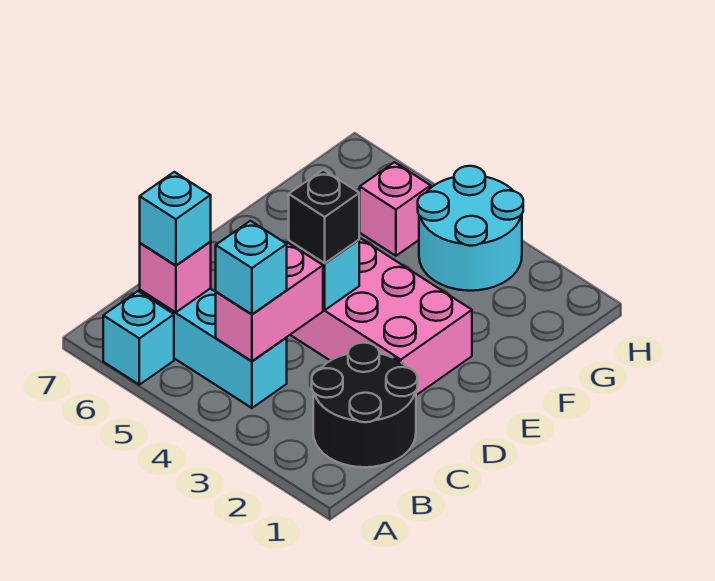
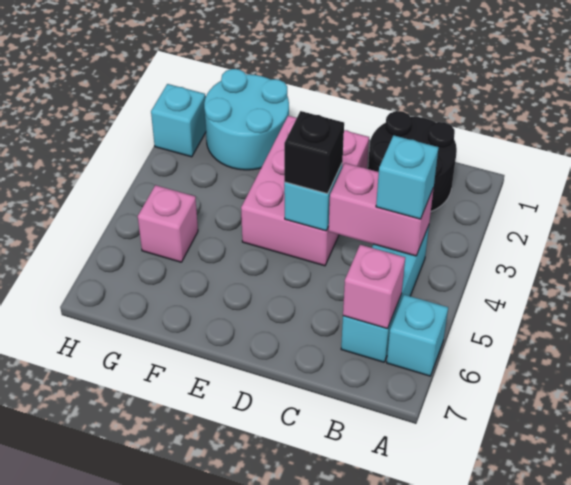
cyan brick B6 level 3 -> cyan brick H2 level 1
cyan round brick G3:H4 level 1 -> cyan round brick F1:G2 level 1

